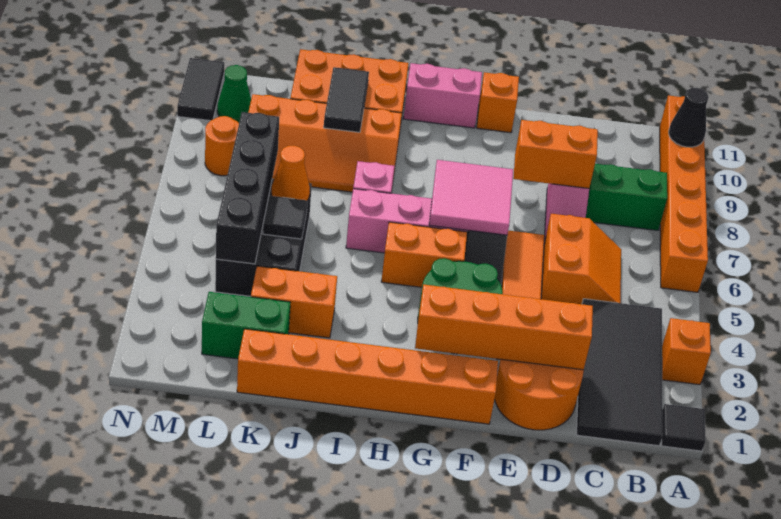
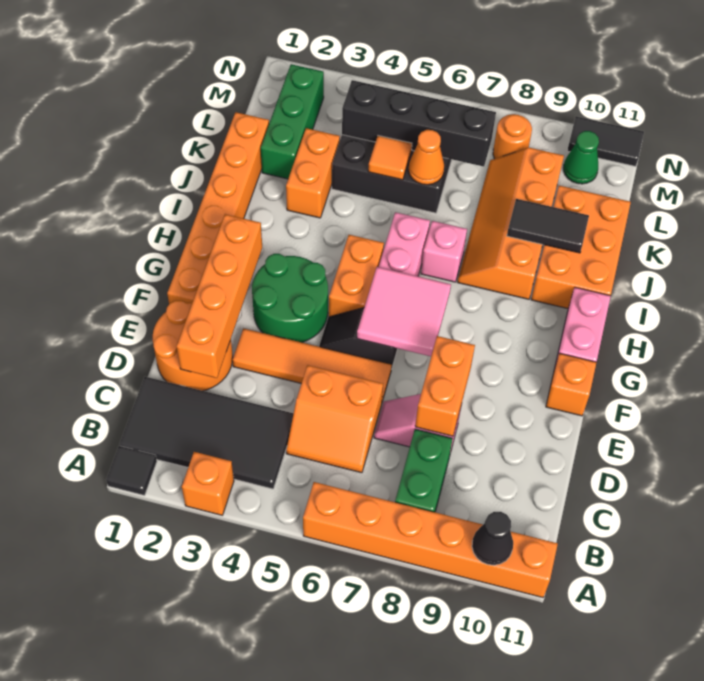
green brick K2:L2 level 1 -> green brick K2:M2 level 1
black tile K5 level 2 -> orange tile K5 level 2

